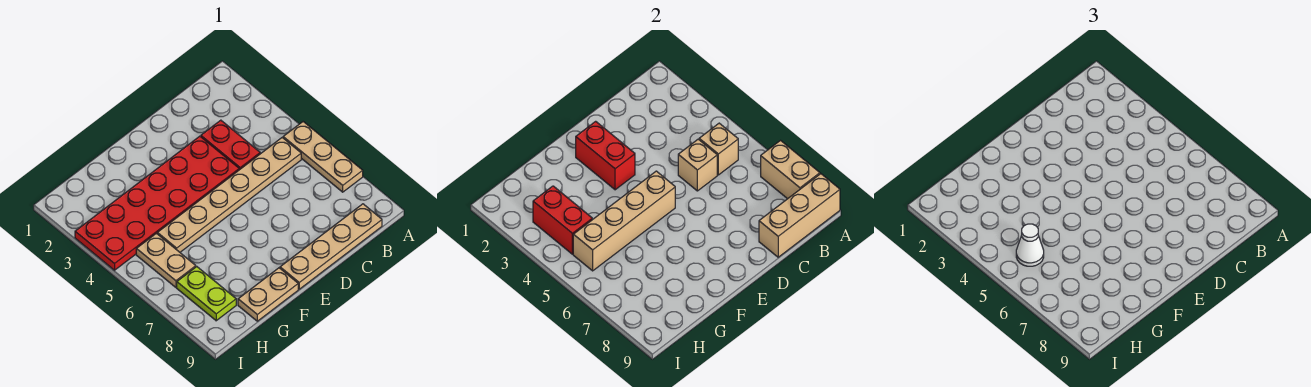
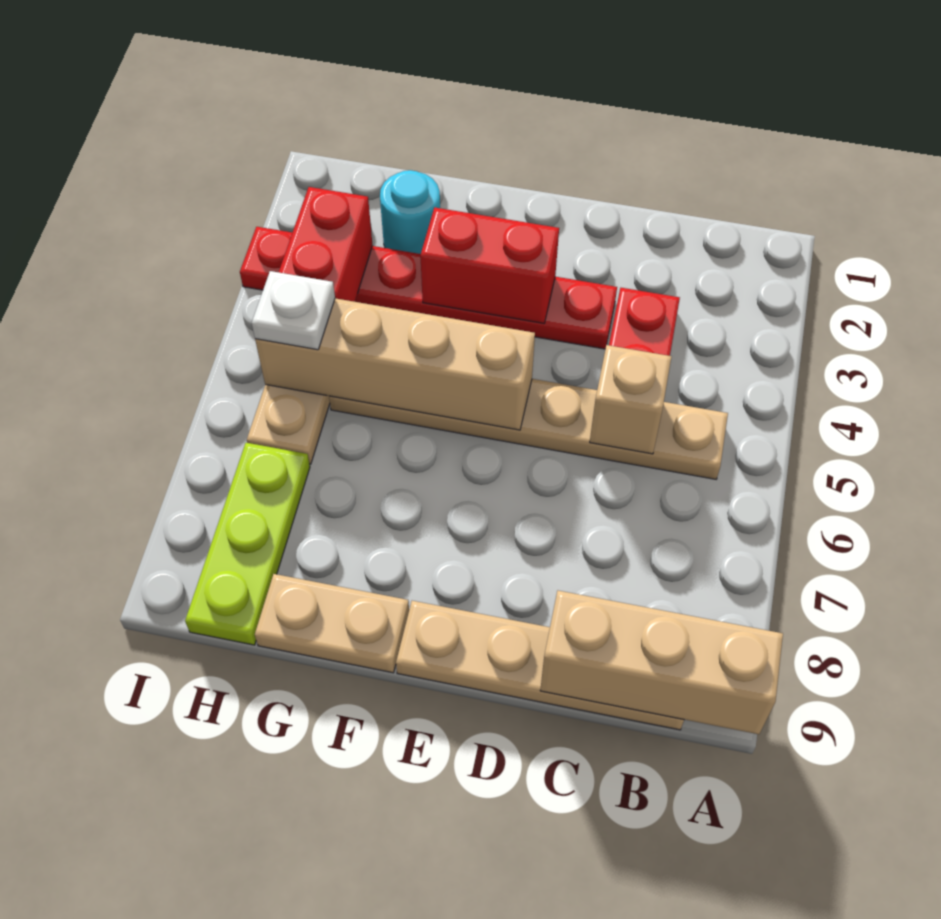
tan plate A5:A7 level 1 -> none
tan brick A7:A8 level 2 -> none
tan brick B5 level 2 -> none
red plate D3:I4 level 1 -> red plate D3:I3 level 1
red brick E2:E3 level 2 -> red brick E3:F3 level 2
none -> cyan round brick G2 level 1
white cone H5 level 3 -> white plate H5 level 3
lime plate H7:H8 level 1 -> lime plate H7:H9 level 1

